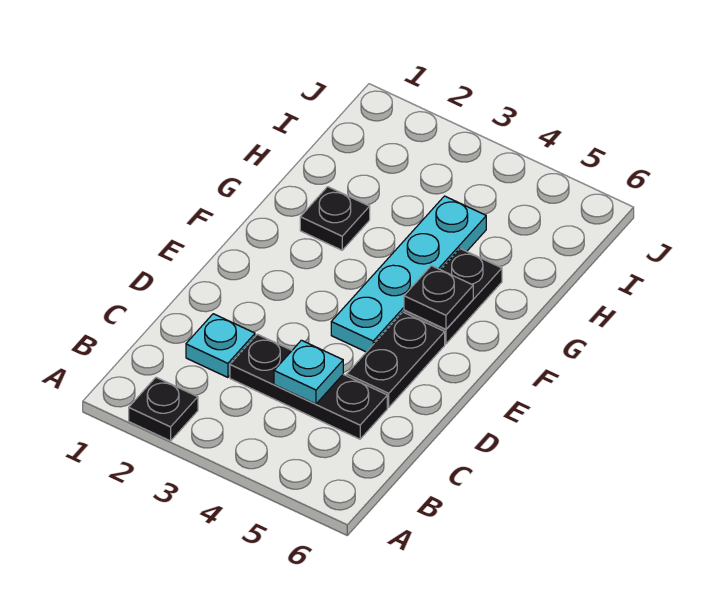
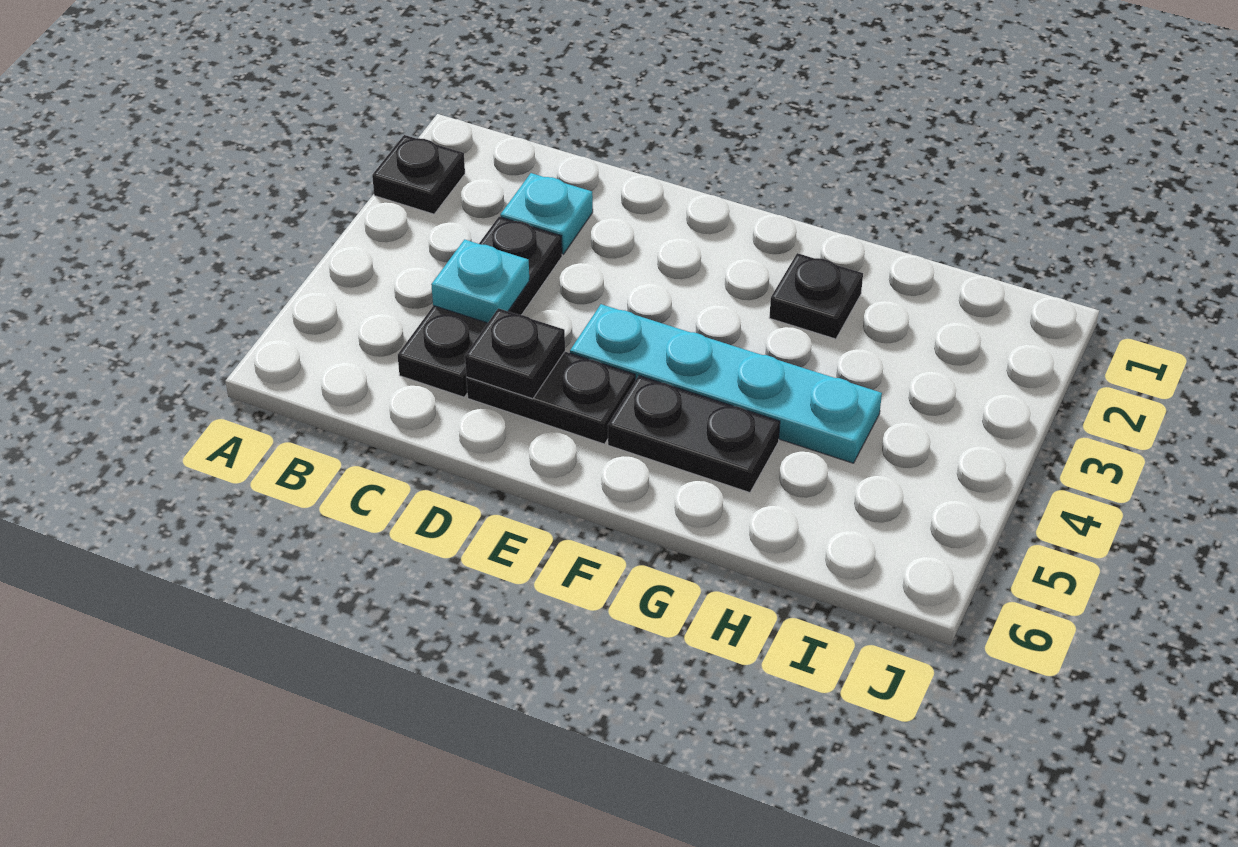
black plate F5 level 2 -> black plate D5 level 2

